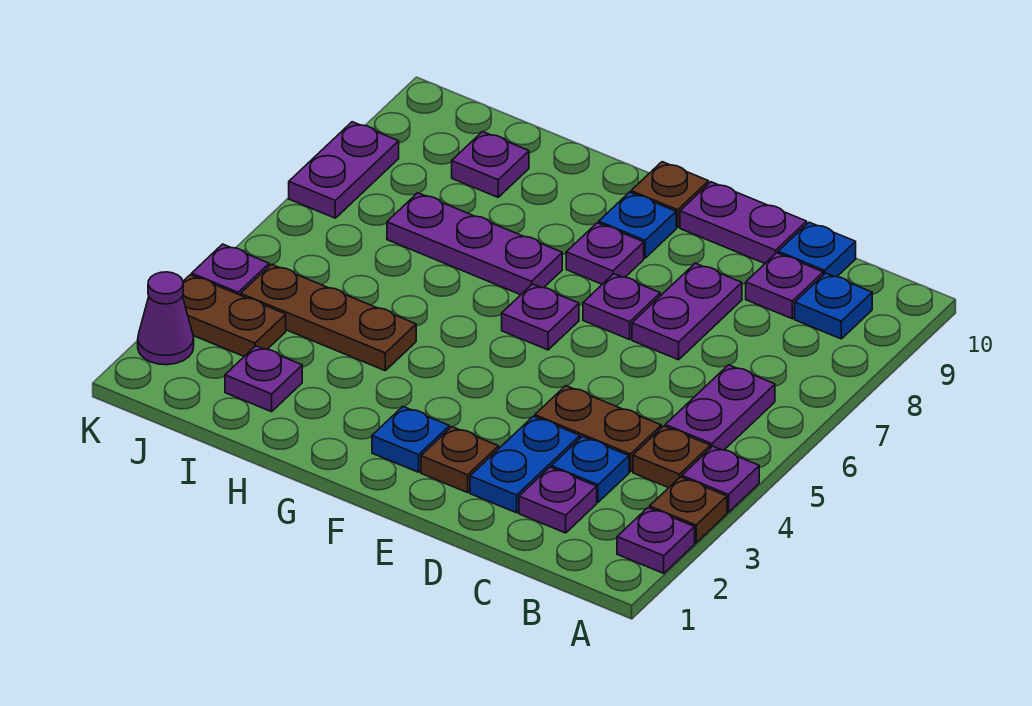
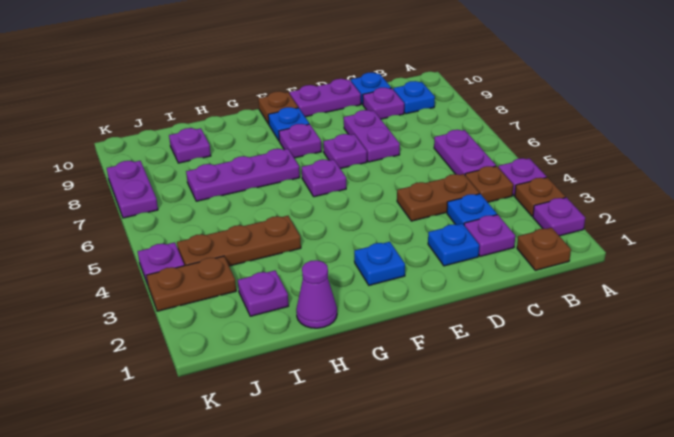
blue plate D2:D3 level 1 -> blue plate D2 level 1
brown plate E2 level 1 -> brown plate B1 level 1
purple cone K2 level 1 -> purple cone H1 level 1

